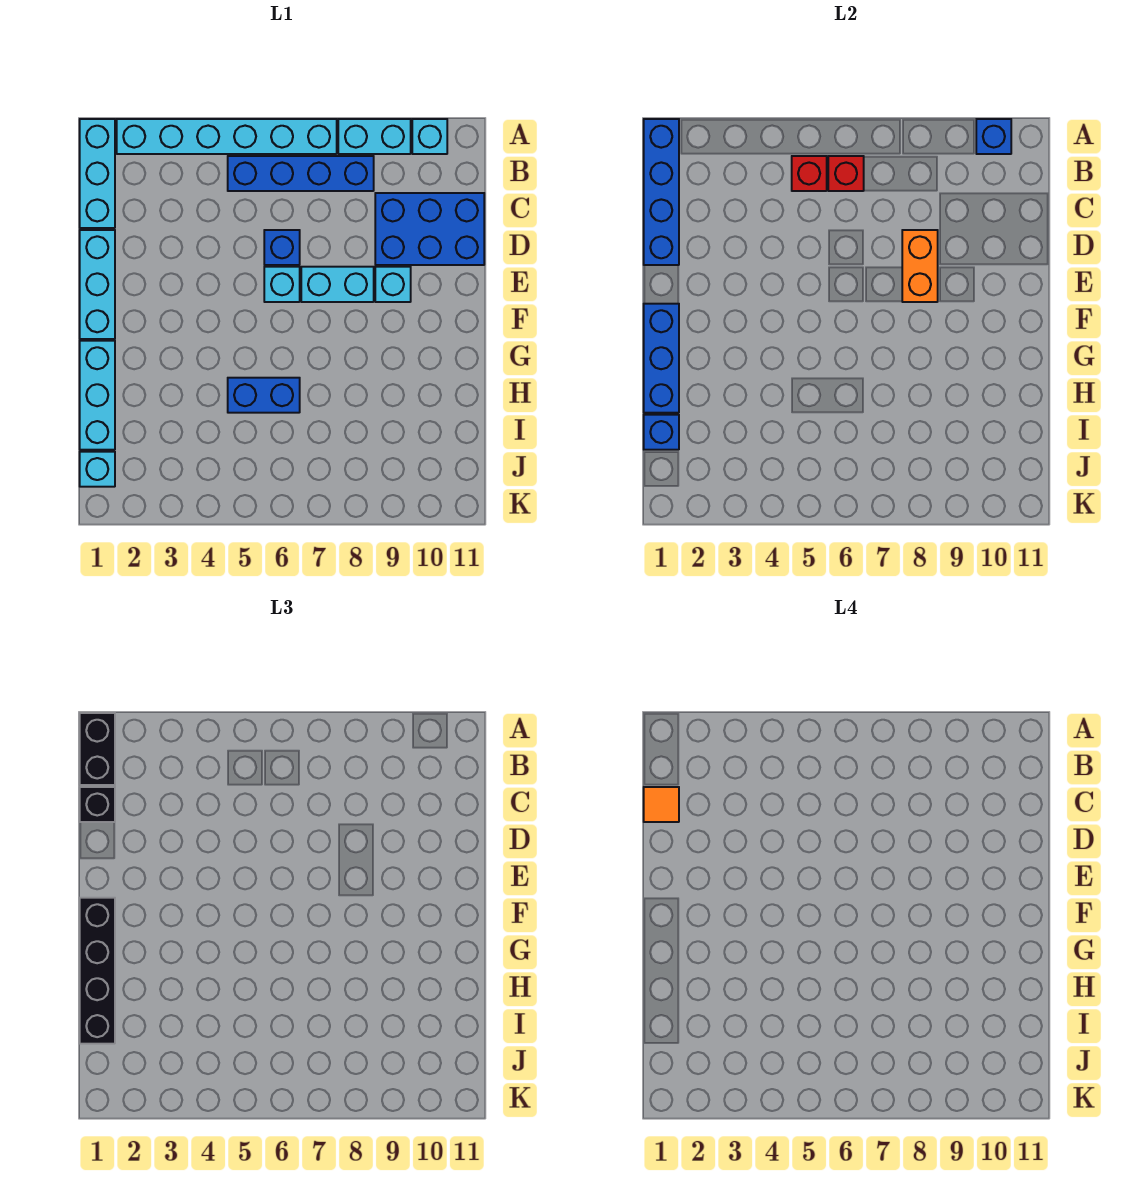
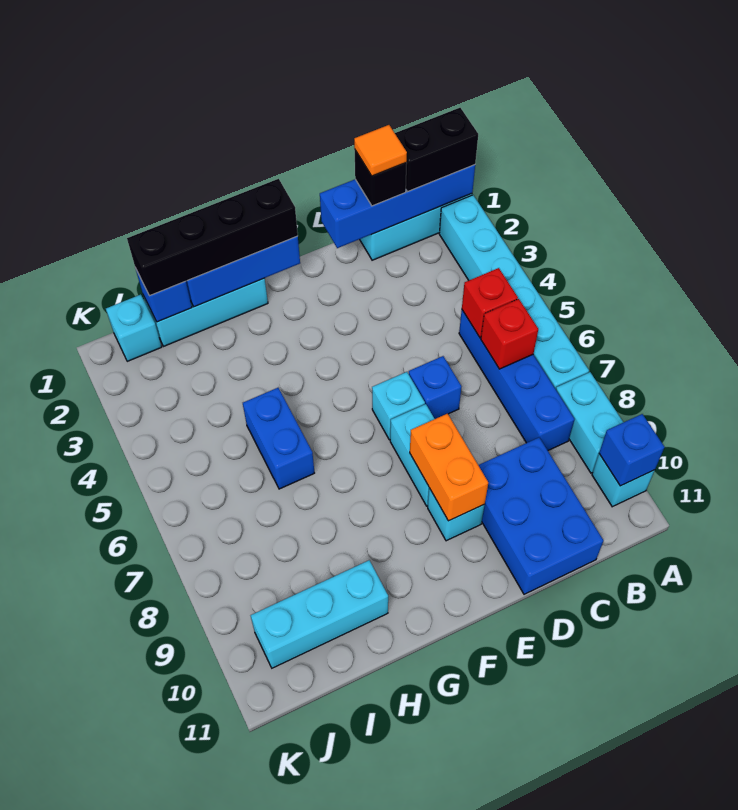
cyan brick D1:F1 level 1 -> cyan brick H10:J10 level 1
orange brick D8:E8 level 2 -> orange brick E8:E9 level 2

